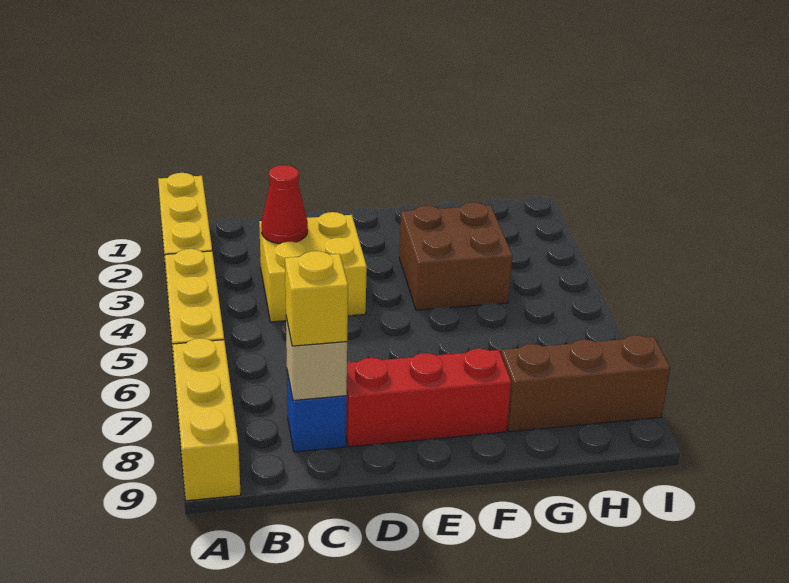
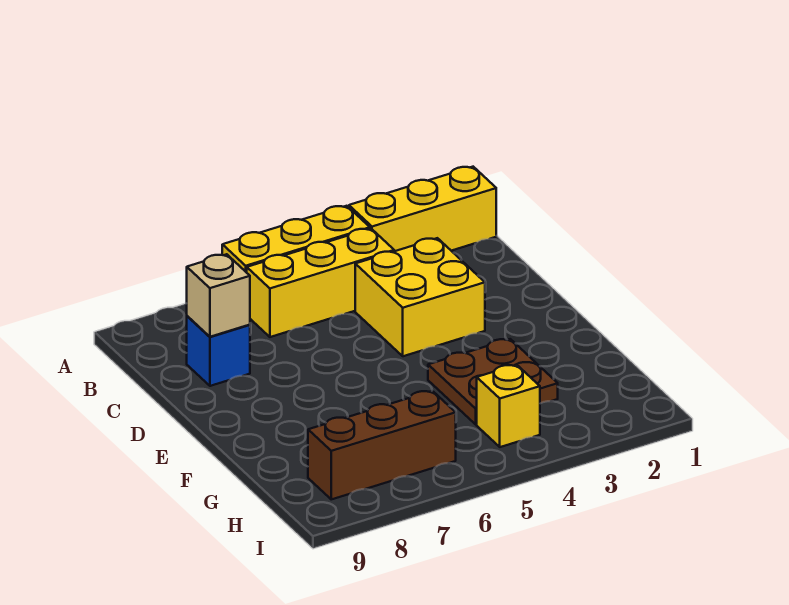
yellow brick A7:A9 level 1 -> yellow brick B4:B6 level 1
red cone C3 level 2 -> none
yellow brick C8 level 3 -> yellow brick H4 level 1
red brick D8:F8 level 1 -> none
brown brick F3:G4 level 1 -> brown plate F3:G4 level 1
brown brick G8:I8 level 1 -> brown brick H6:H8 level 1

